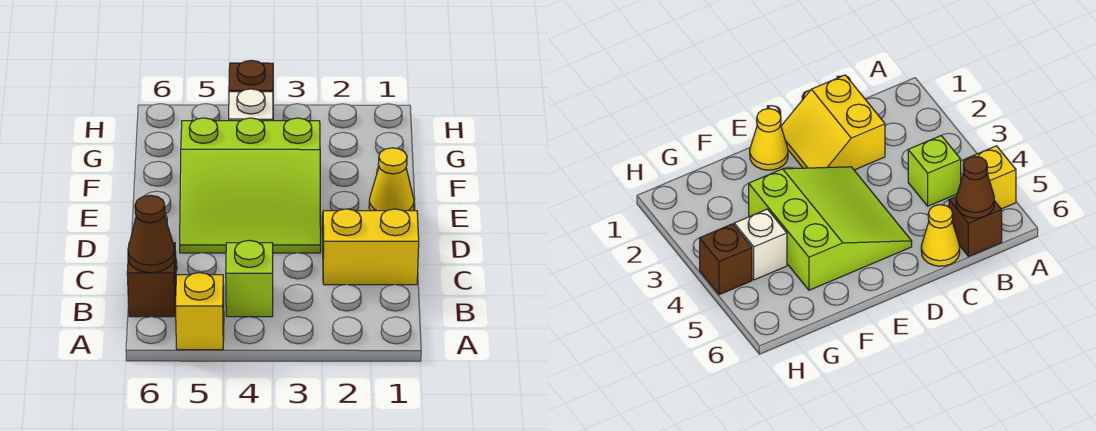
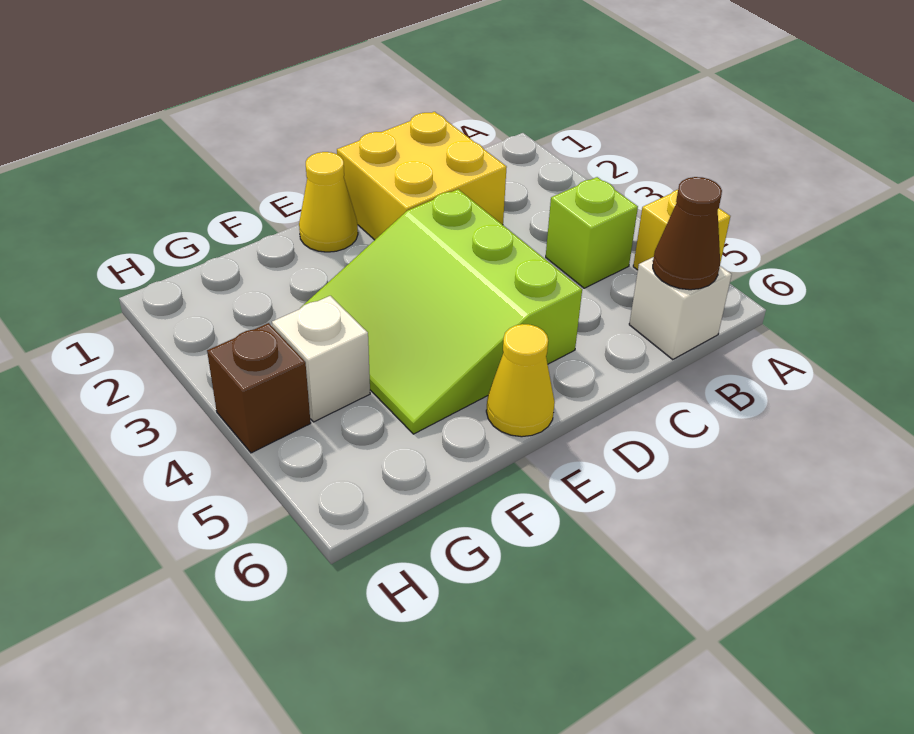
brown brick B6 level 1 -> white brick B6 level 1
yellow slope C1:D2 level 1 top C -> yellow brick C1:D2 level 1
yellow cone C6 level 1 -> yellow cone E6 level 1
lime slope D3:F5 level 1 top F -> lime slope D3:F5 level 1 top D

